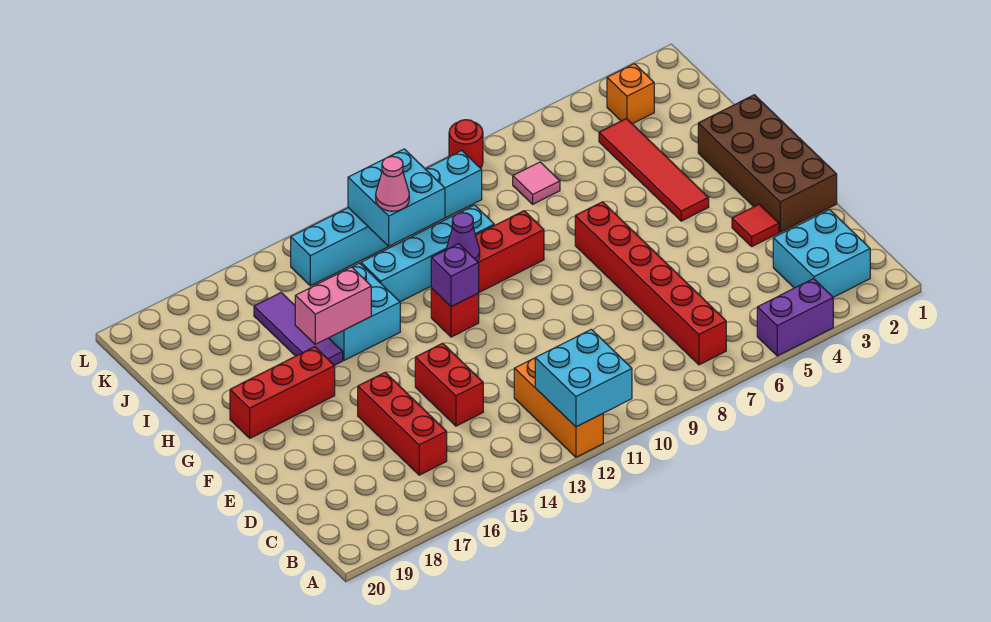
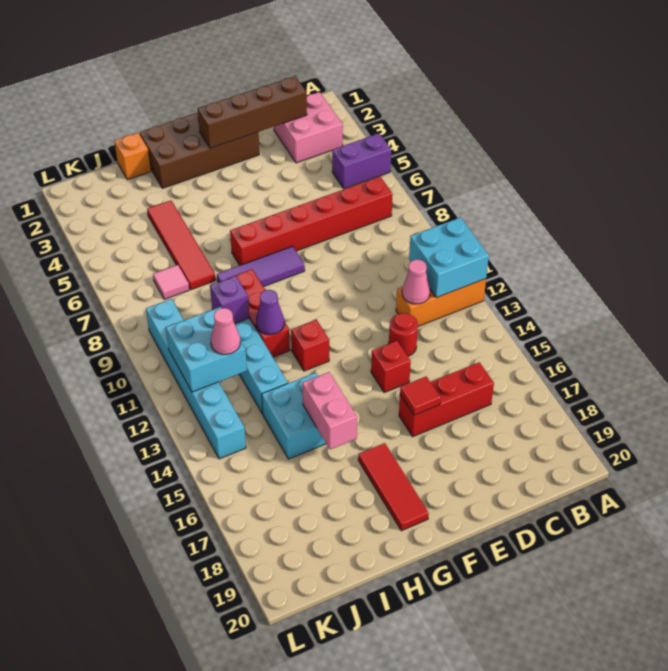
purple brick A4:A5 level 1 -> purple brick A5:B5 level 1
cyan brick B2:C3 level 1 -> pink brick B2:C3 level 1
none -> brown brick C2:F2 level 2
none -> pink cone C12 level 2
red brick D14:E14 level 1 -> red brick E14 level 1
red tile E3 level 1 -> red tile E16 level 2
red tile G4:J4 level 1 -> red tile I4:I7 level 1
purple brick G12 level 2 -> purple brick I10 level 2
red brick G17:G19 level 1 -> red tile G17:G19 level 1
purple tile H16:J16 level 1 -> purple tile F8:H8 level 1
orange brick K3 level 1 -> orange brick I1 level 1
red round brick L8 level 1 -> red round brick D13 level 1

